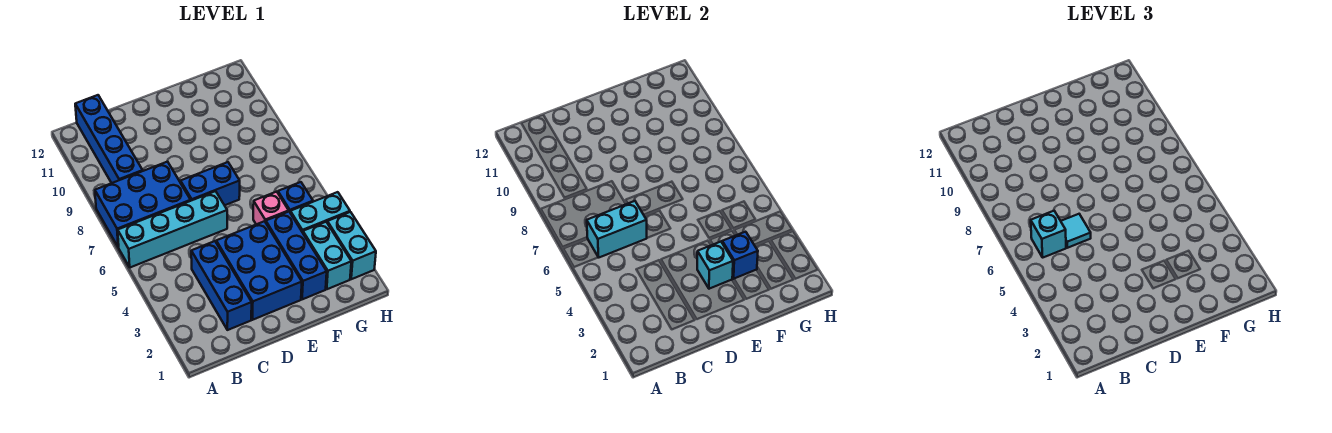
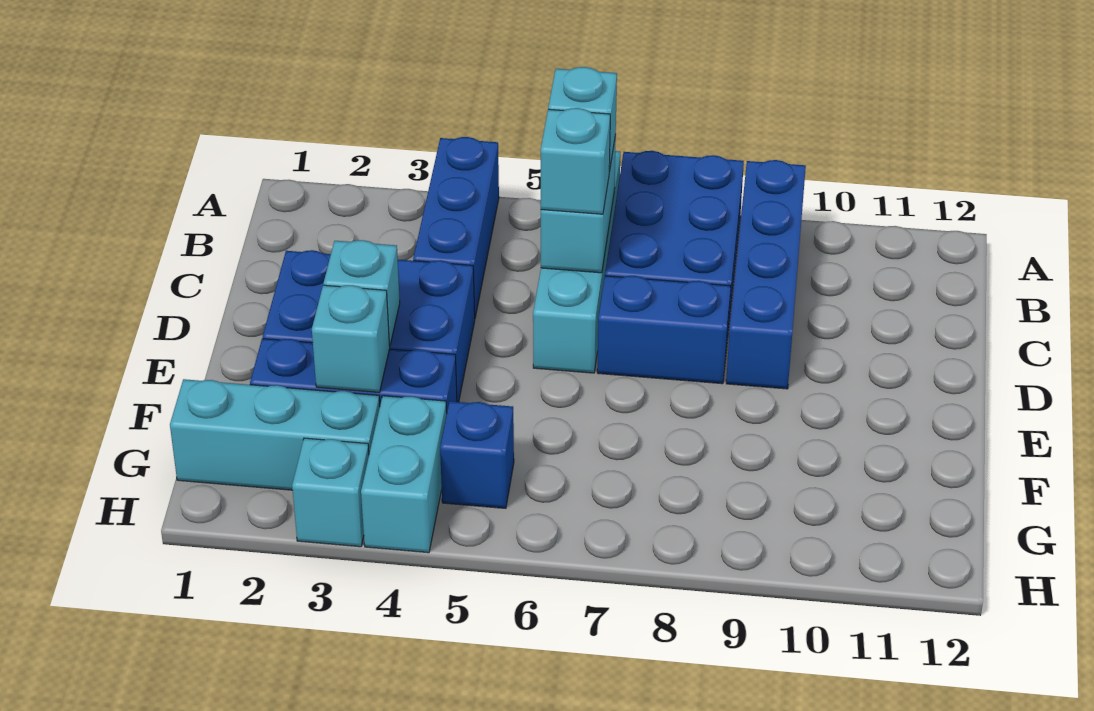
blue brick B9:B12 level 1 -> blue brick A9:D9 level 1
blue brick C2:C4 level 1 -> blue brick A4:C4 level 1
cyan tile C6 level 3 -> cyan brick C6 level 3
blue brick D7:E7 level 1 -> blue brick D7:D8 level 1
blue brick F3 level 2 -> cyan brick F3 level 2
pink brick F5 level 1 -> none
cyan brick G2:G3 level 1 -> cyan brick G1:G3 level 1
cyan brick H2:H3 level 1 -> cyan brick H3 level 1

